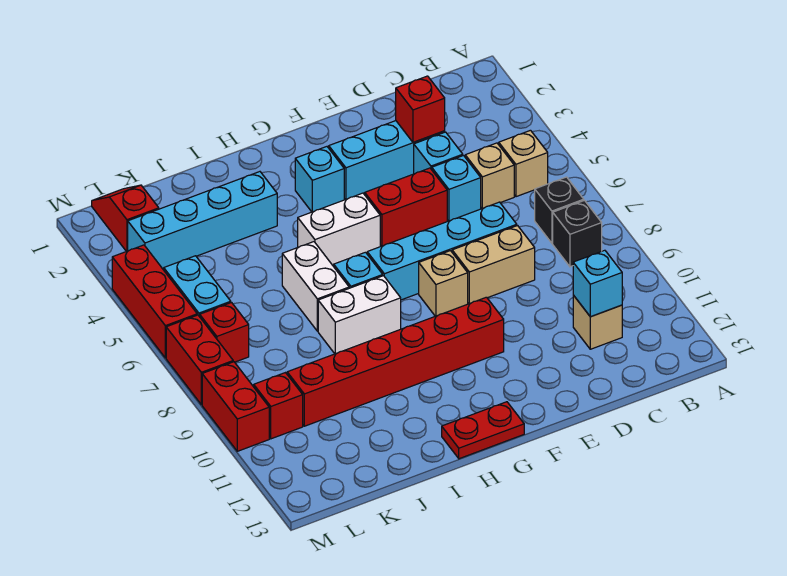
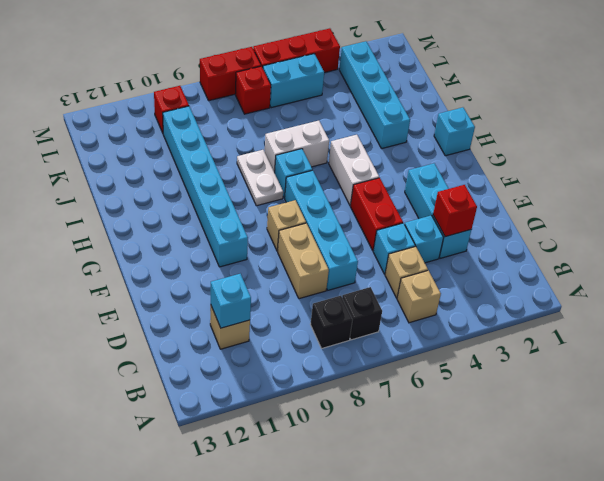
red brick F10:K10 level 1 -> cyan brick F10:K10 level 1
cyan brick G3 level 1 -> cyan brick H1 level 1
red plate G13:H13 level 1 -> none
white brick H8:I8 level 1 -> white plate H8:I8 level 1
red slope L1:L2 level 1 top 2 -> none
red brick M9:M10 level 1 -> none

